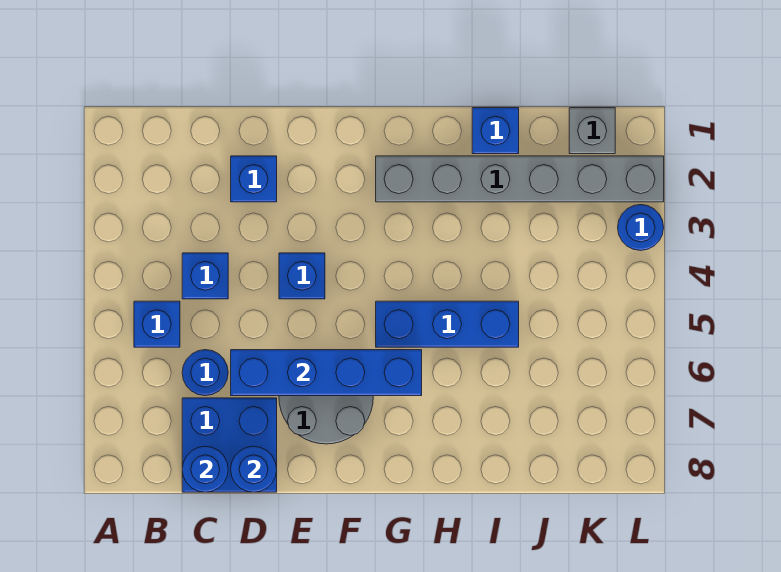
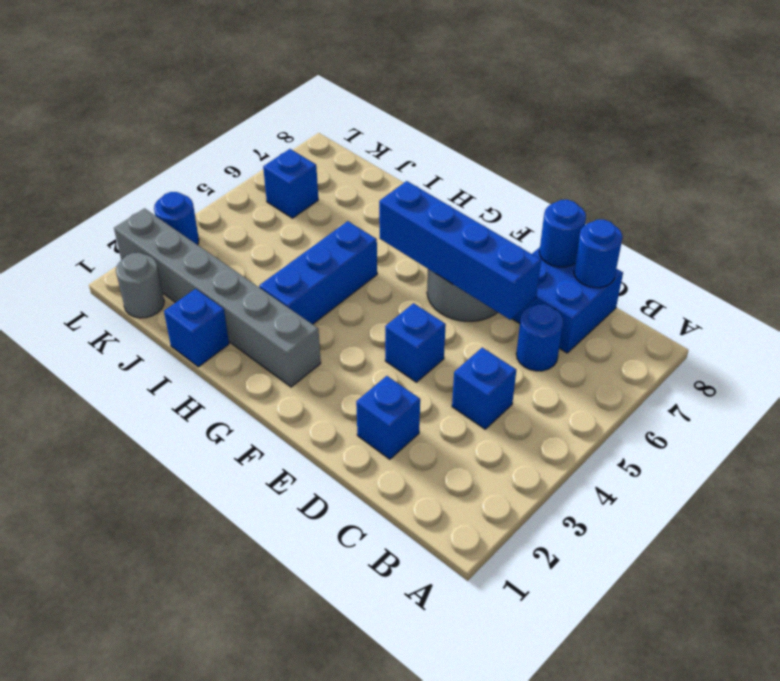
blue brick B5 level 1 -> blue brick K6 level 1
blue brick G5:I5 level 1 -> blue brick H3:H5 level 1
grey brick K1 level 1 -> grey round brick K1 level 1

